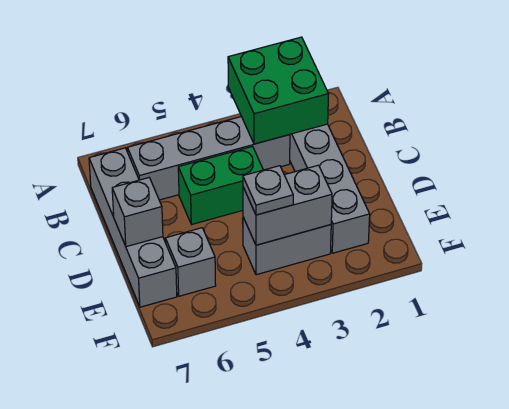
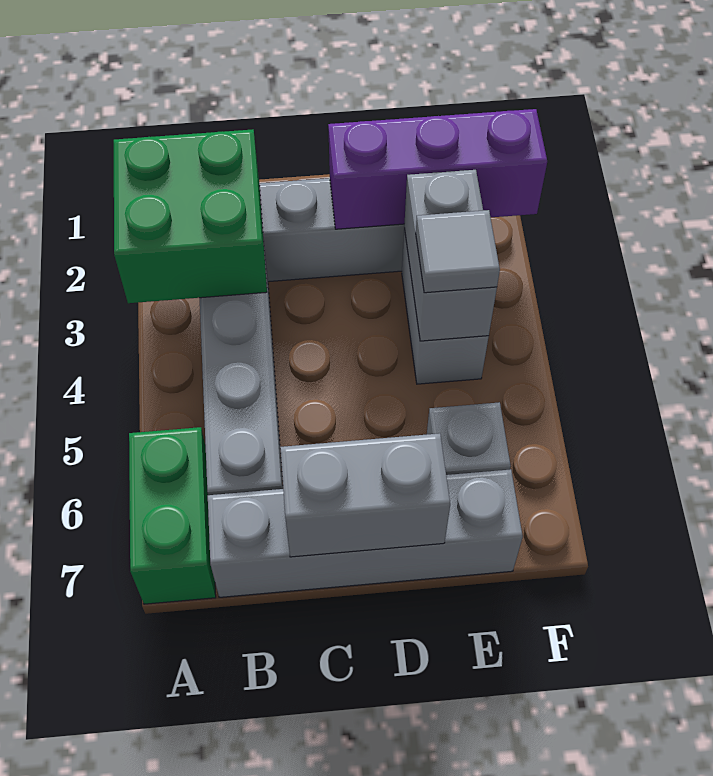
green brick C4:C5 level 1 -> green brick A6:A7 level 1
none -> purple brick D2:F2 level 2
grey brick D7 level 2 -> grey brick C7:D7 level 2
grey plate E4 level 3 -> grey tile E4 level 3

